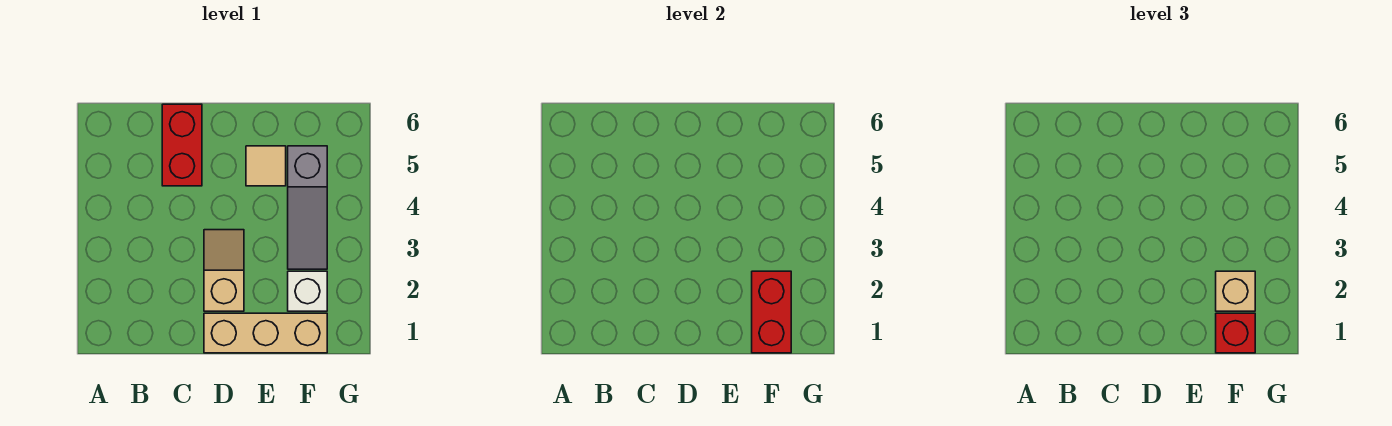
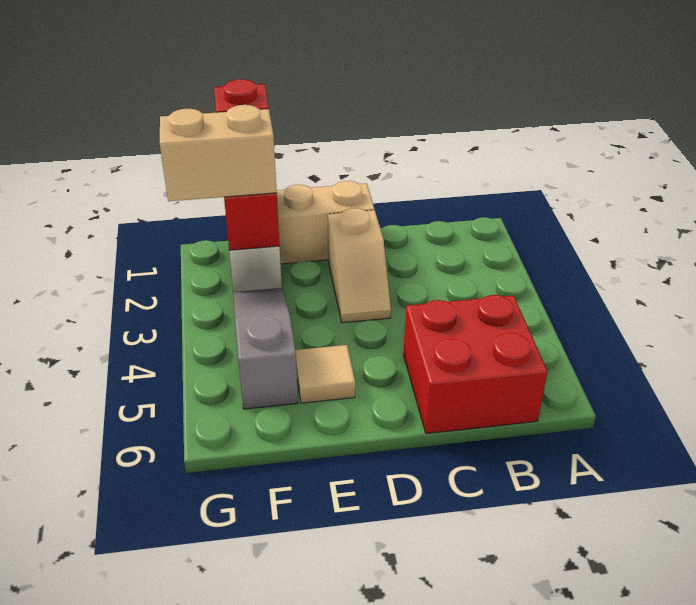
red brick C5:C6 level 1 -> red brick B5:C6 level 1
tan brick F2 level 3 -> tan brick F2:G2 level 3

